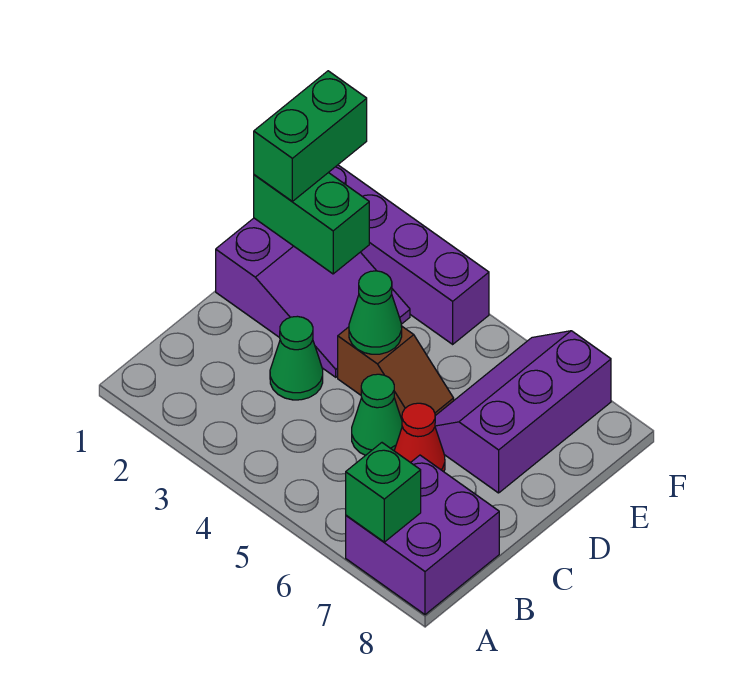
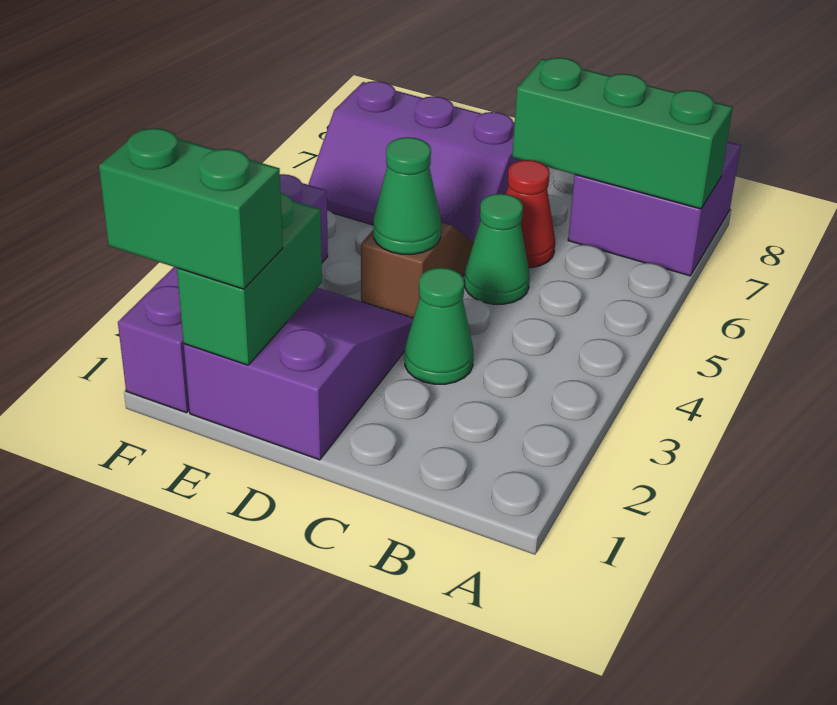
green brick A7 level 2 -> green brick A7:C7 level 2

